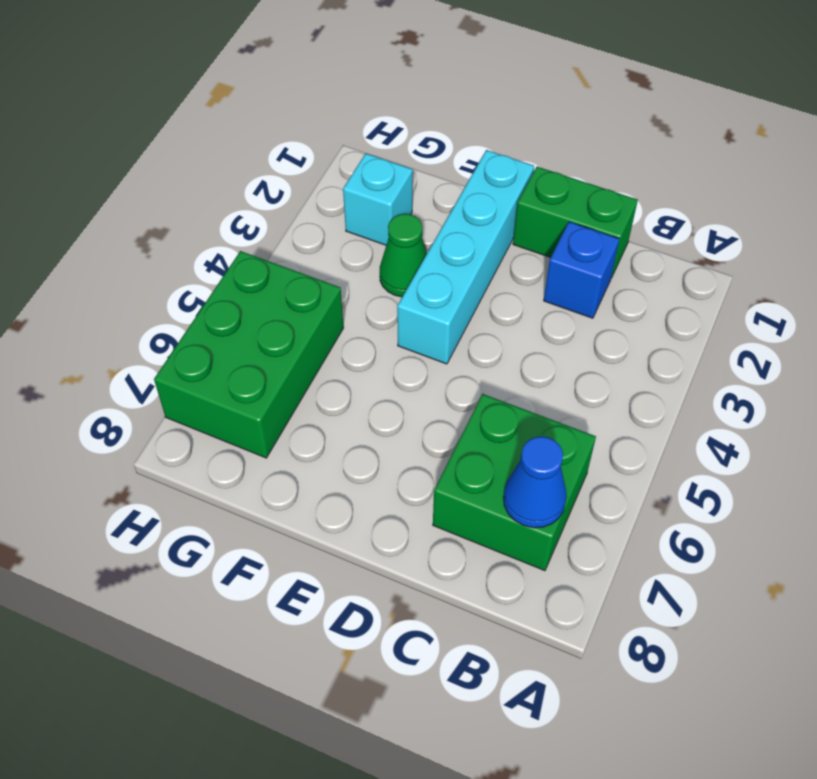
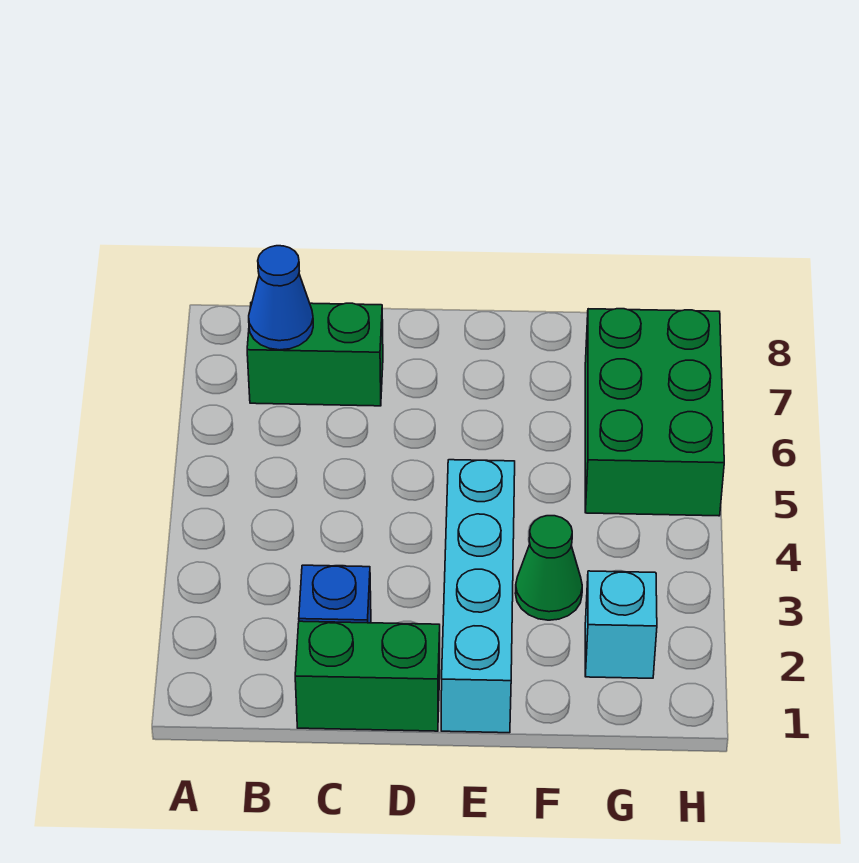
green brick B6:C7 level 1 -> green brick B7:C7 level 1

